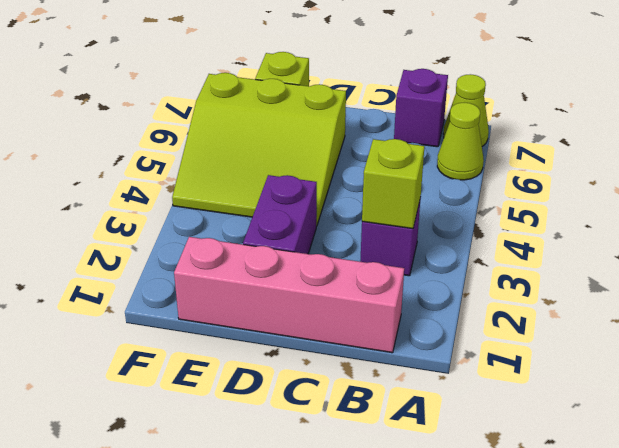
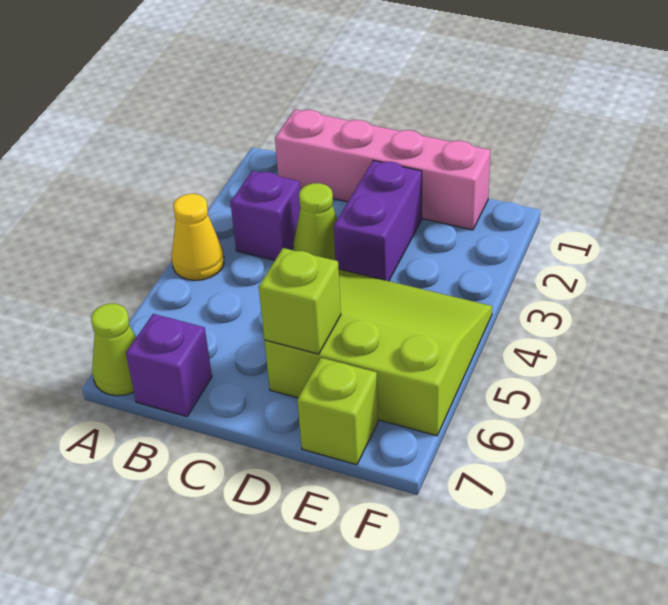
none -> yellow cone A4 level 1
lime cone A6 level 1 -> lime cone C3 level 1
lime brick B3 level 2 -> lime brick D6 level 2

